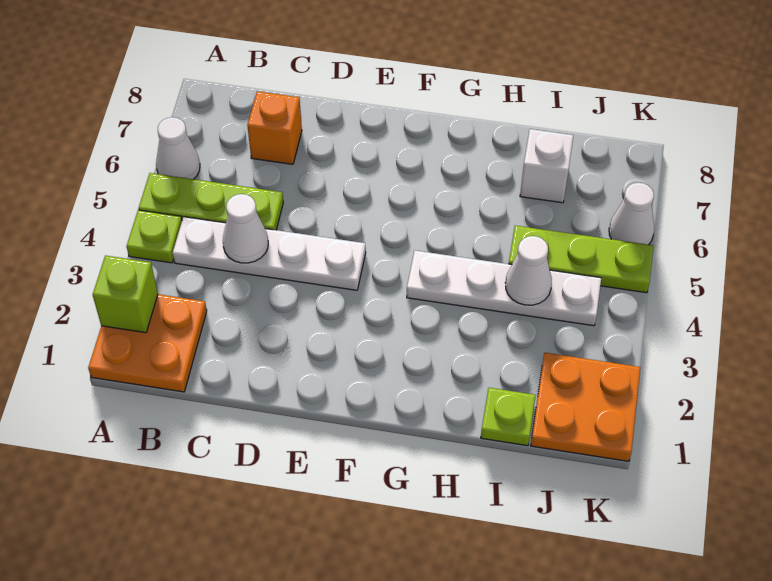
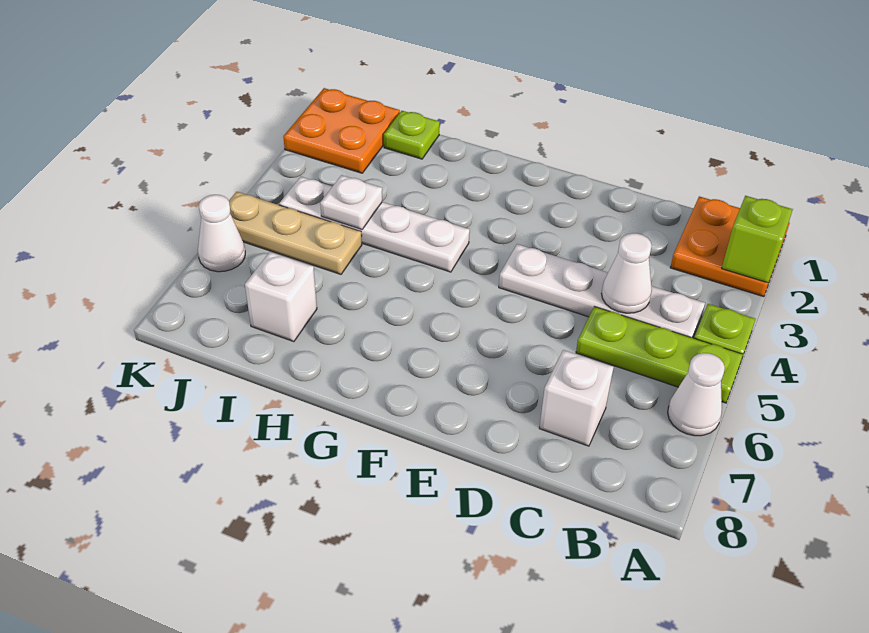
orange brick C7 level 1 -> white brick C7 level 1
white cone I4 level 2 -> white plate I4 level 2
lime plate I5:K5 level 1 -> tan plate I5:K5 level 1

